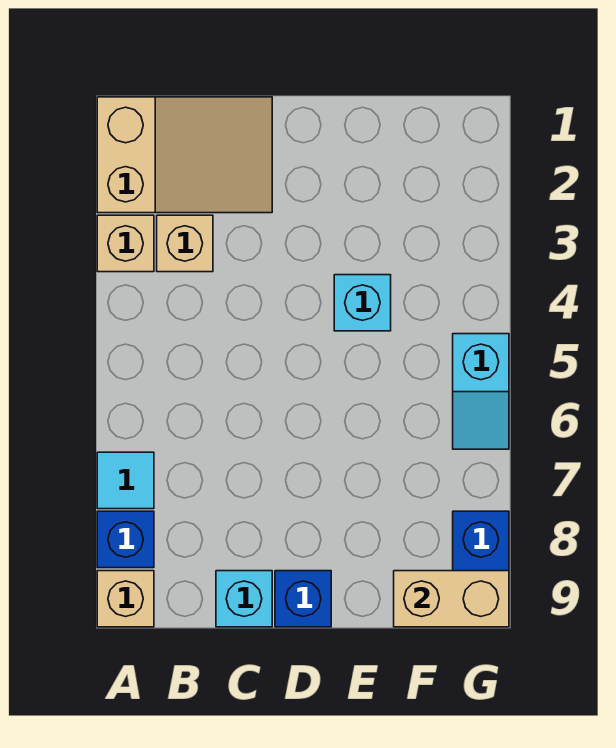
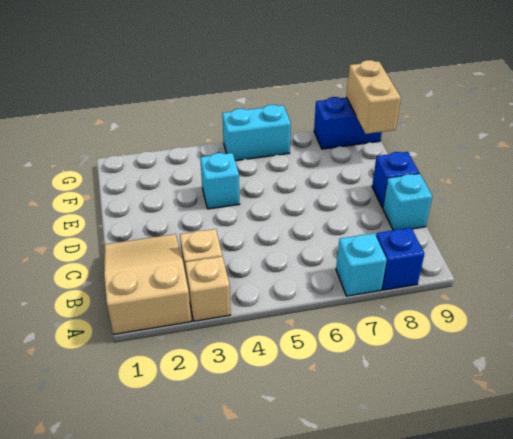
cyan tile A7 level 1 -> cyan brick A7 level 1
tan brick A9 level 1 -> none
cyan slope G5:G6 level 1 top 5 -> cyan brick G5:G6 level 1

